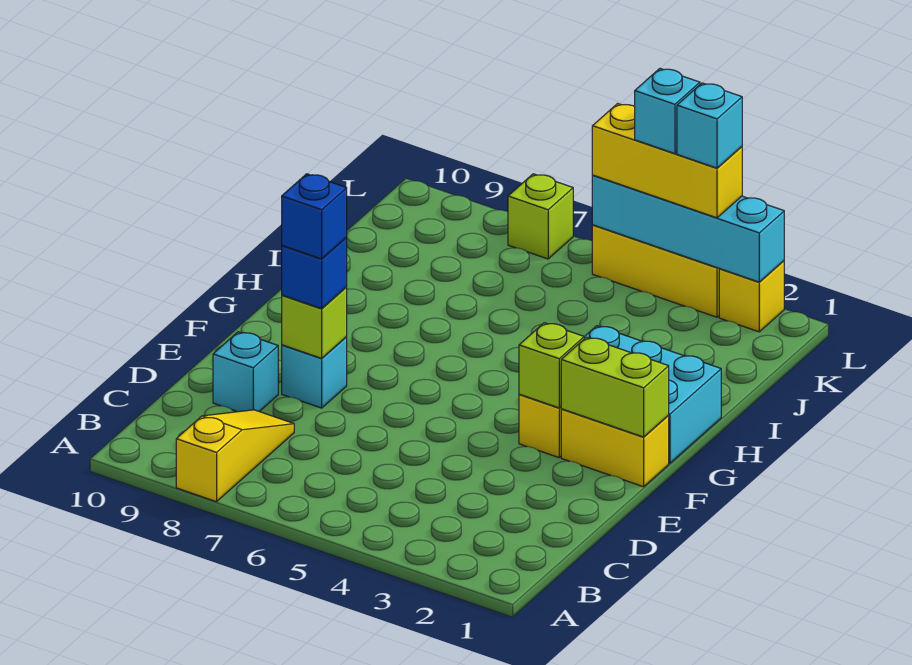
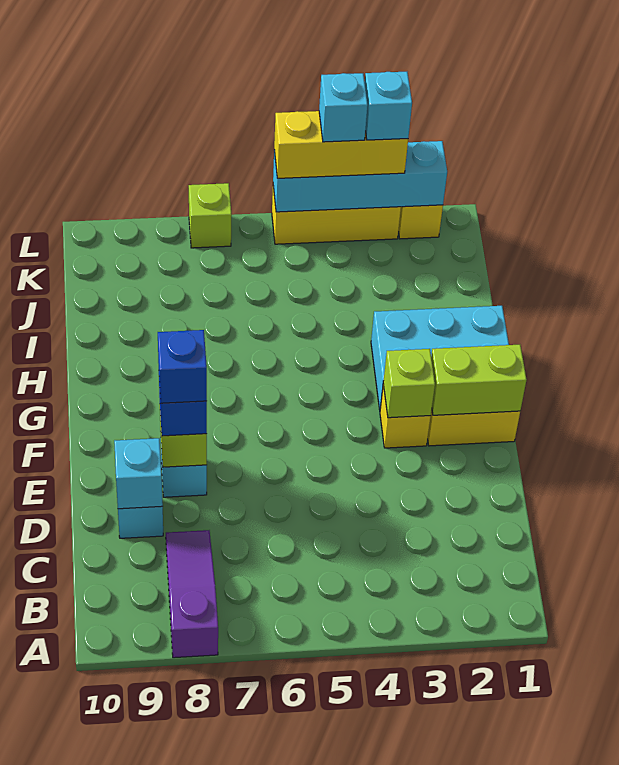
yellow slope A8:C8 level 1 top A -> purple slope A8:C8 level 1 top A
none -> cyan brick D9 level 2

